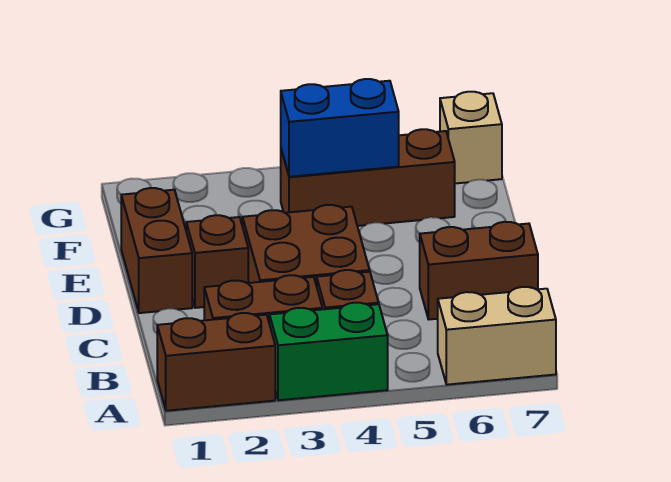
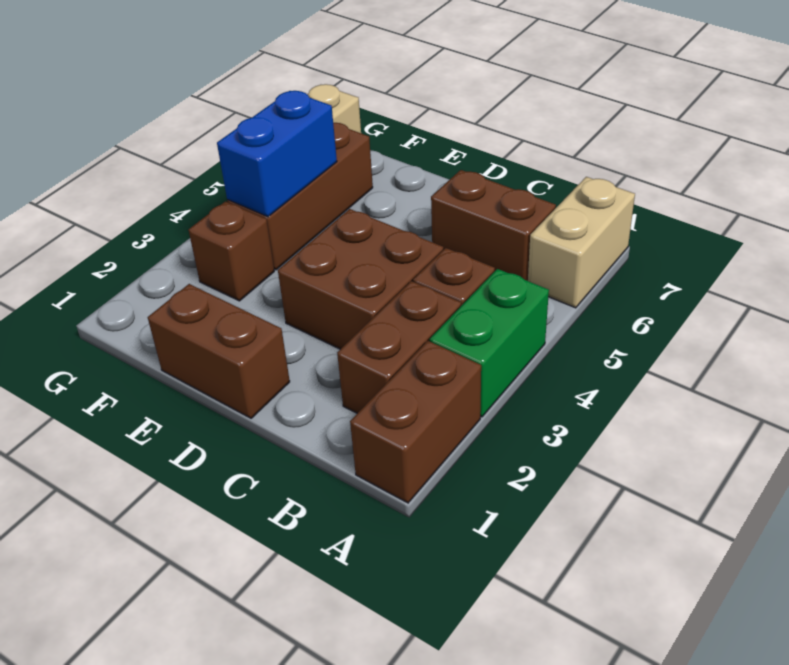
brown brick C6:C7 level 1 -> brown brick B6:C6 level 1
brown brick D2 level 1 -> brown brick F3 level 1

